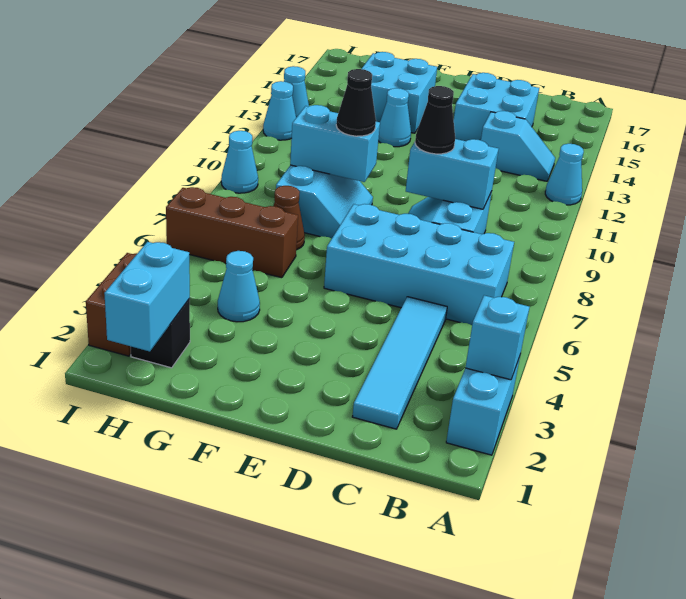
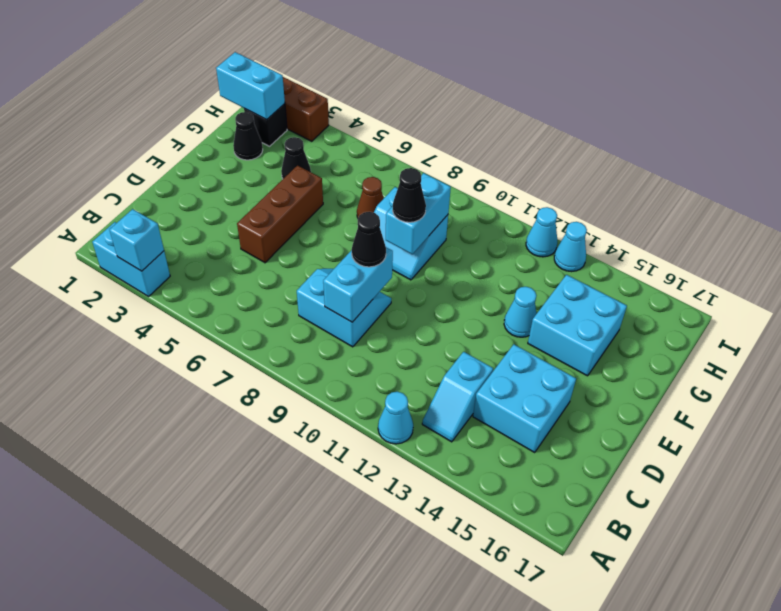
cyan brick B6:E7 level 1 -> none
cyan tile C2:C5 level 1 -> none
none -> black cone G2 level 1
cyan cone G4 level 1 -> black cone G4 level 1
brown brick G6:I6 level 1 -> brown brick D5:F5 level 1
cyan cone I9 level 1 -> none

